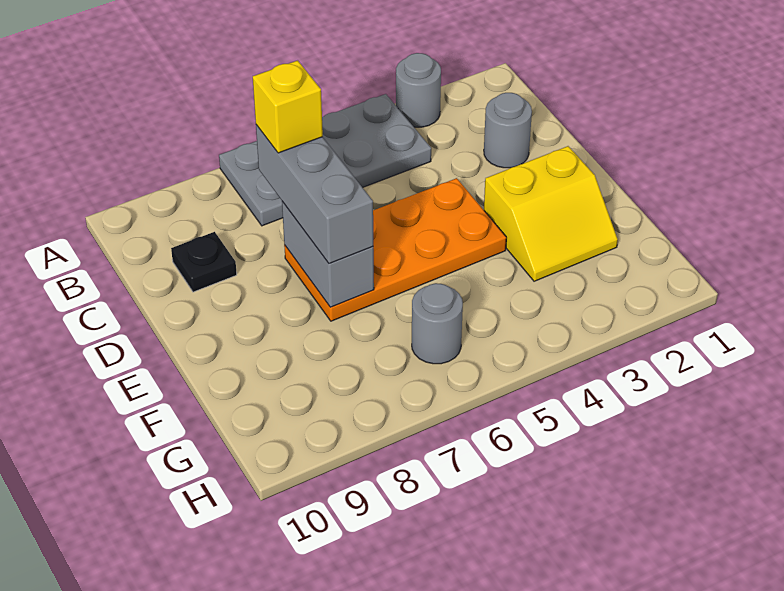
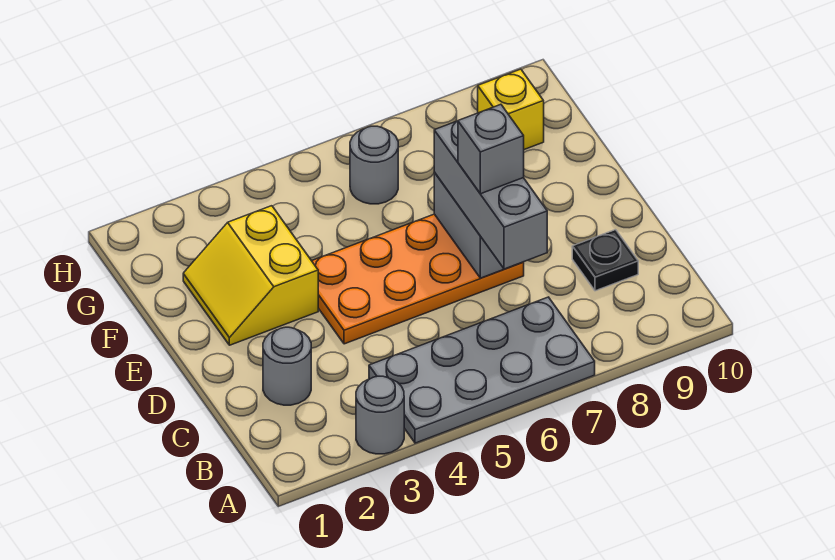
yellow brick C7 level 4 -> yellow brick G9 level 1
none -> grey brick D7 level 4
yellow slope E2:F3 level 1 top E -> yellow slope E2:F3 level 1 top 3

